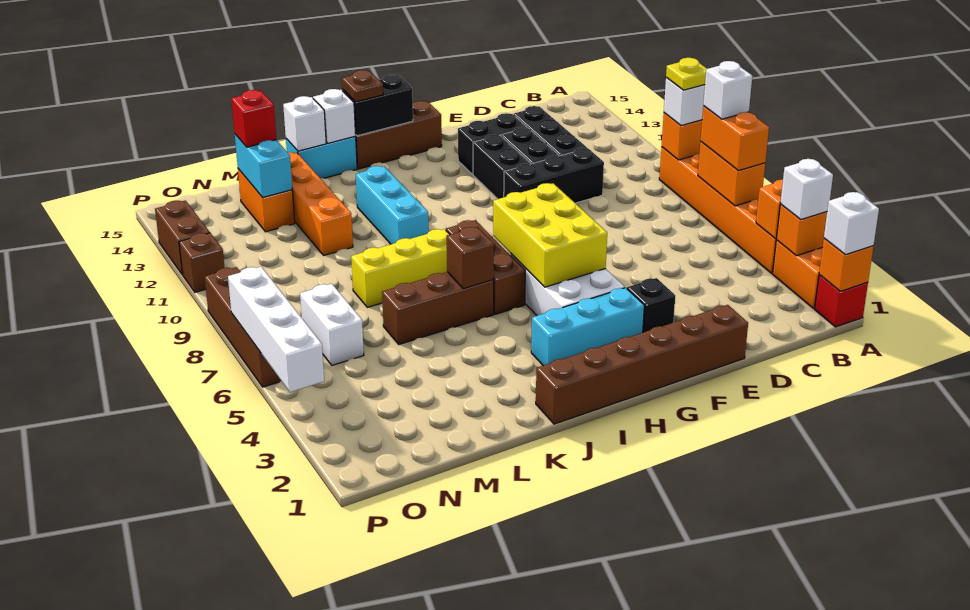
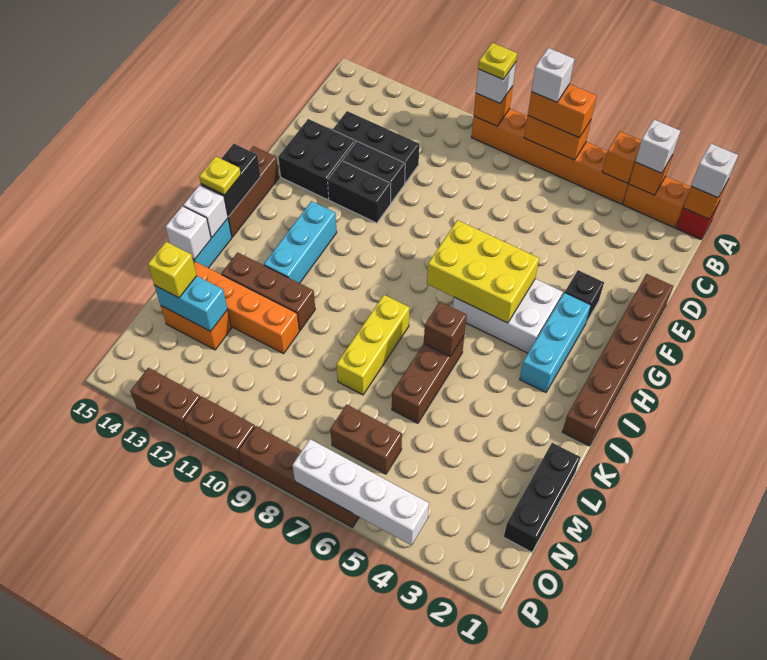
black brick D10:F10 level 1 -> black brick L1:N1 level 1
black brick E13:F13 level 1 -> black brick E13:F14 level 1
brown brick I6:I8 level 1 -> brown brick K11:K13 level 1
brown plate I15 level 3 -> yellow plate I15 level 3
cyan brick J10:J12 level 1 -> cyan brick H12:J12 level 1
red brick M14 level 3 -> yellow brick M14 level 3
white brick N6:N7 level 1 -> brown brick N6:N7 level 1
brown brick P11 level 1 -> brown brick P10:P11 level 1

